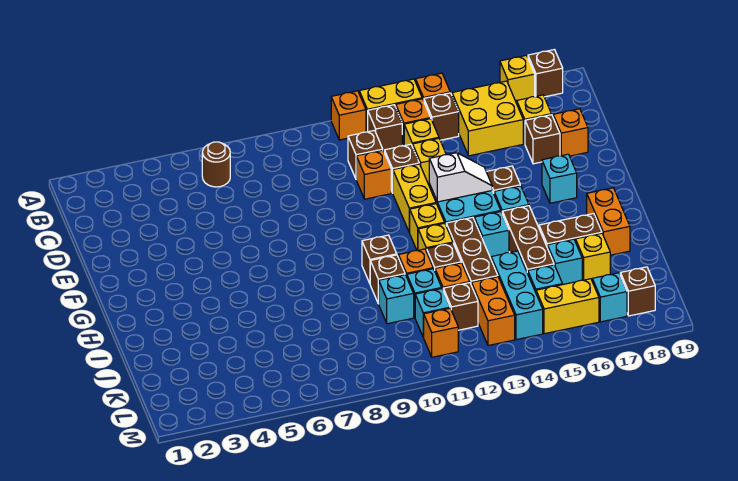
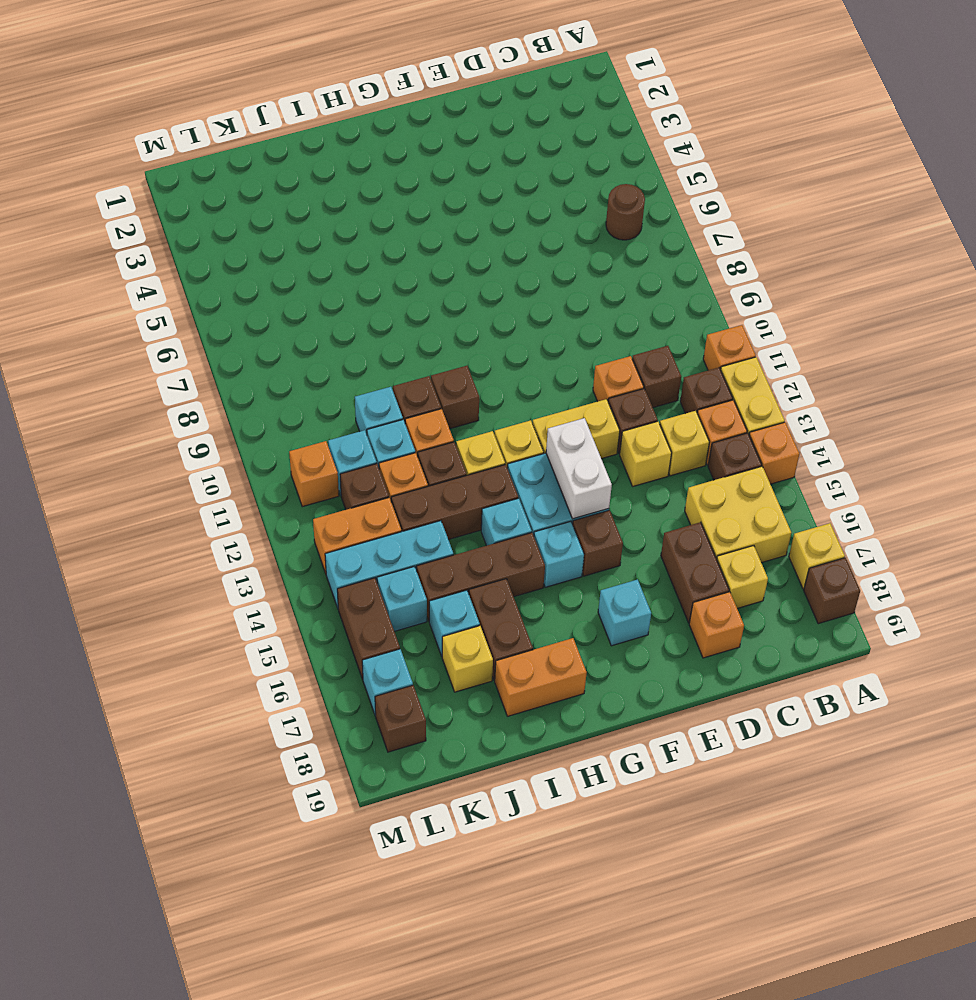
brown brick D17 level 1 -> brown brick D16:D17 level 1
white slope F13:F14 level 2 top 13 -> white brick F13:F14 level 2
yellow brick L15:L16 level 1 -> brown brick L15:L16 level 1

